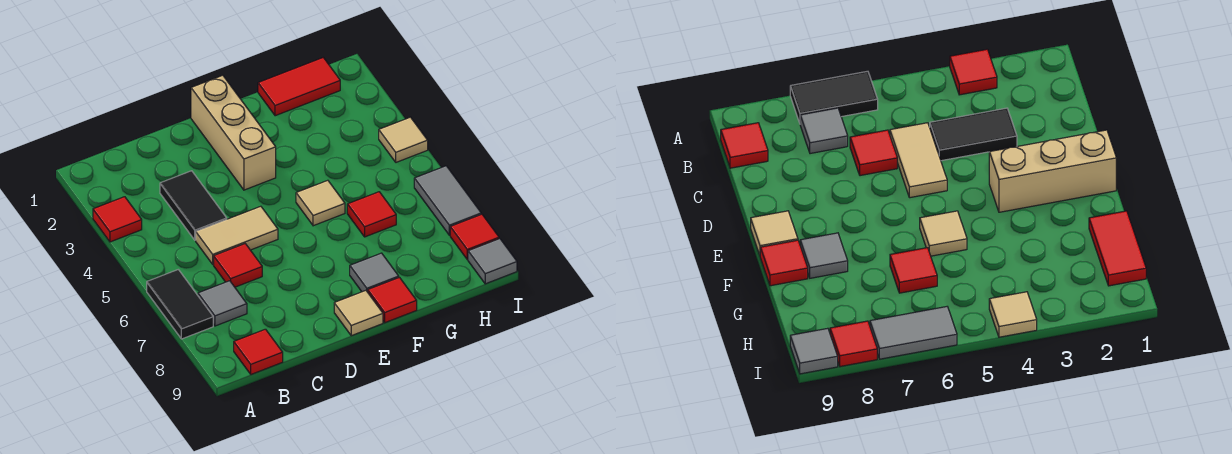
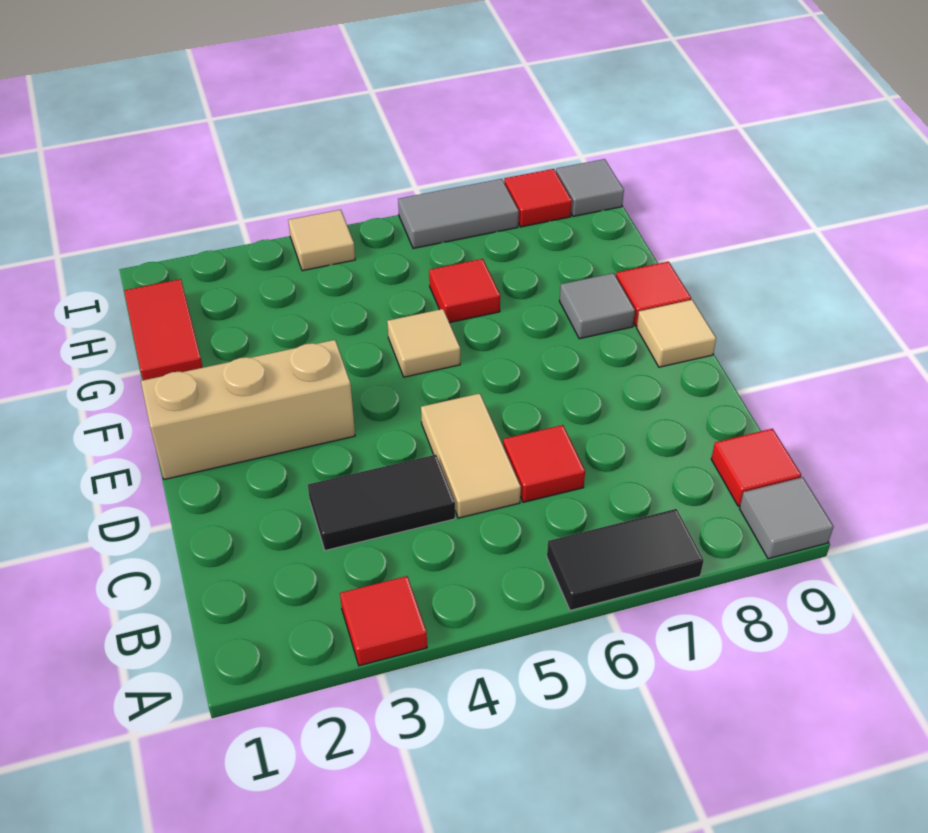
grey tile B7 level 1 -> grey tile A9 level 1

